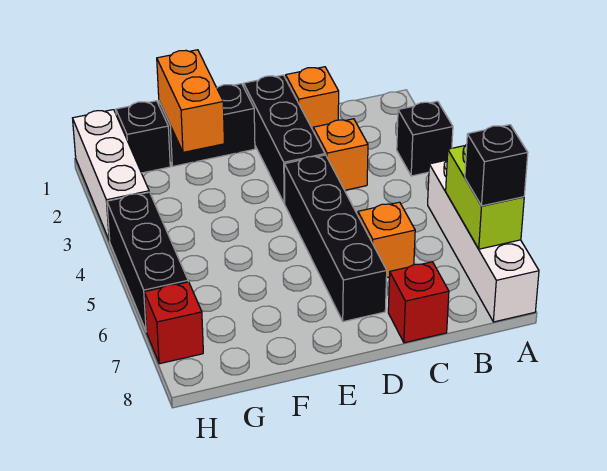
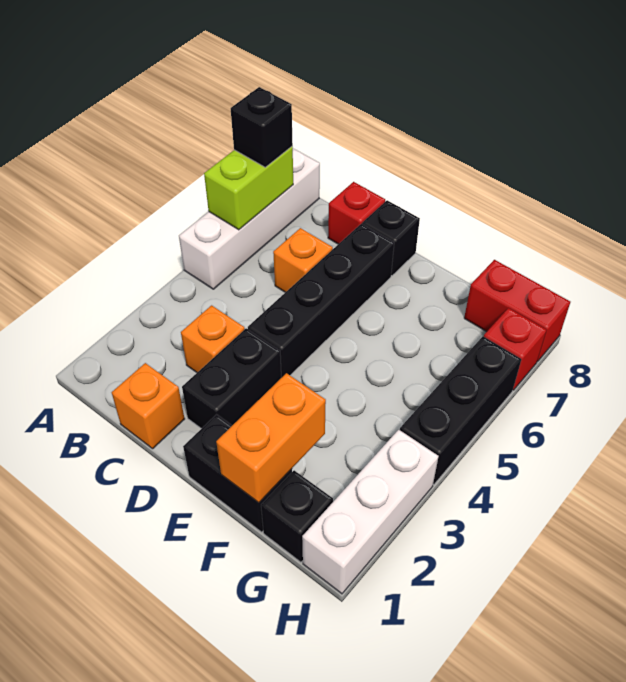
black brick A3 level 1 -> black brick D8 level 1
black brick D1:D3 level 1 -> black brick D2:D3 level 1
none -> red brick G8:H8 level 1

